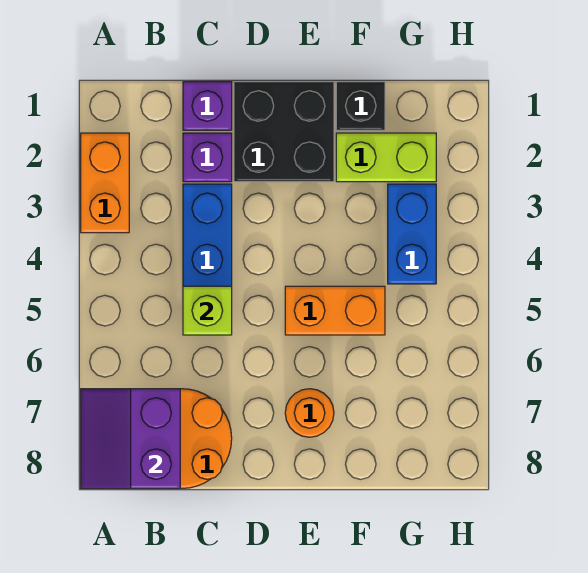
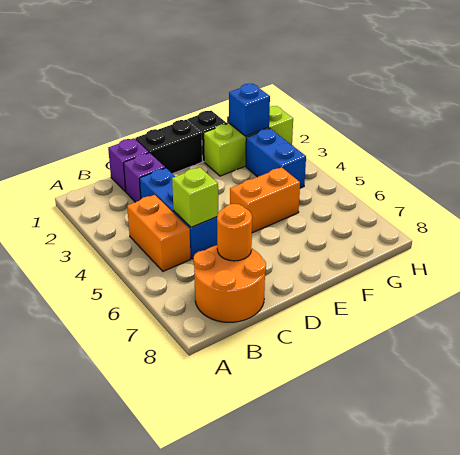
orange brick A2:A3 level 1 -> orange brick B4:B5 level 1
purple slope A7:B8 level 2 top B -> none
black brick D1:E2 level 1 -> black brick D1:E1 level 1
orange round brick E7 level 1 -> orange round brick C7 level 2
lime brick F2:G2 level 1 -> lime brick F2:H2 level 1
none -> blue brick G2 level 2

